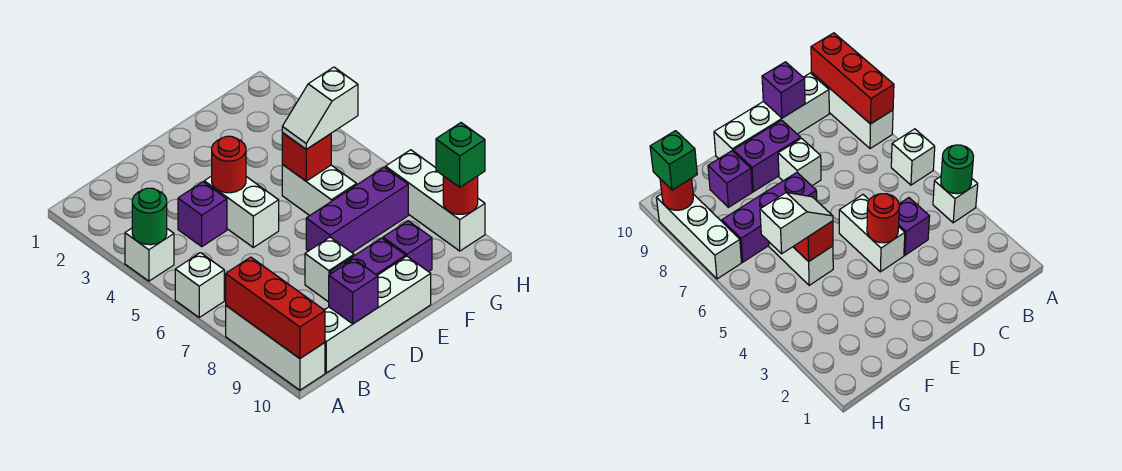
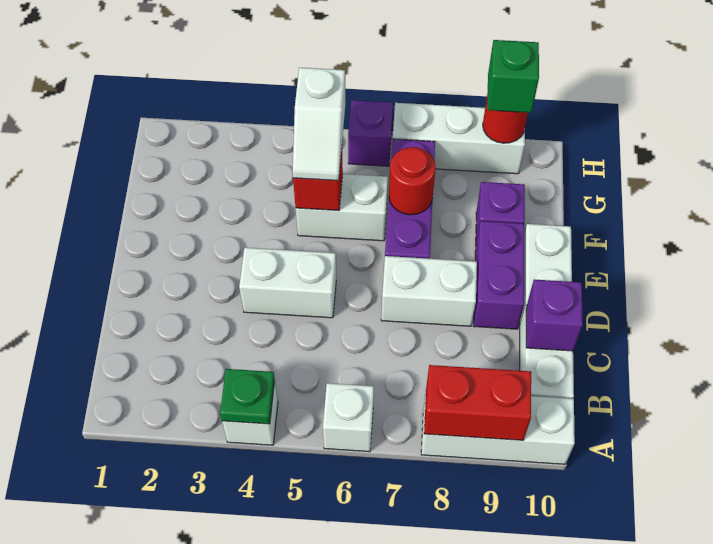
green round brick A4 level 2 -> green plate A4 level 2
red brick A8:A10 level 2 -> red brick A8:A9 level 2
purple brick C4 level 1 -> purple brick H6 level 1
red round brick D4 level 2 -> red round brick F7 level 2
white brick D8 level 1 -> white brick D7:D8 level 1

